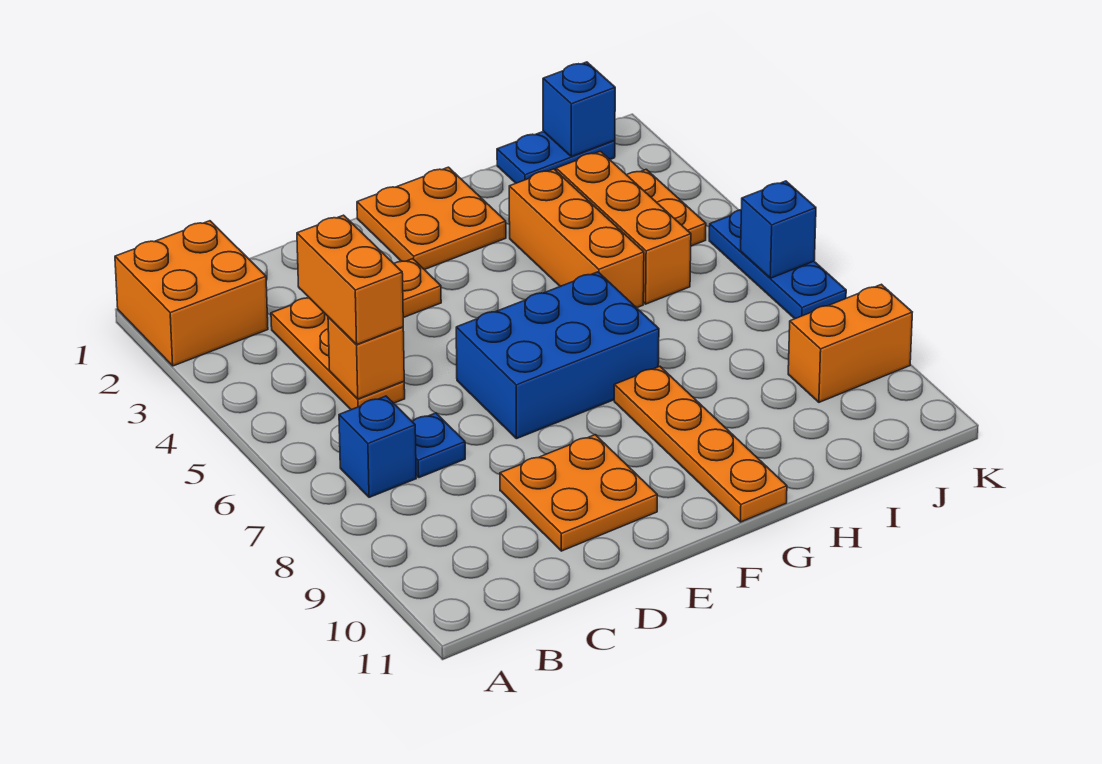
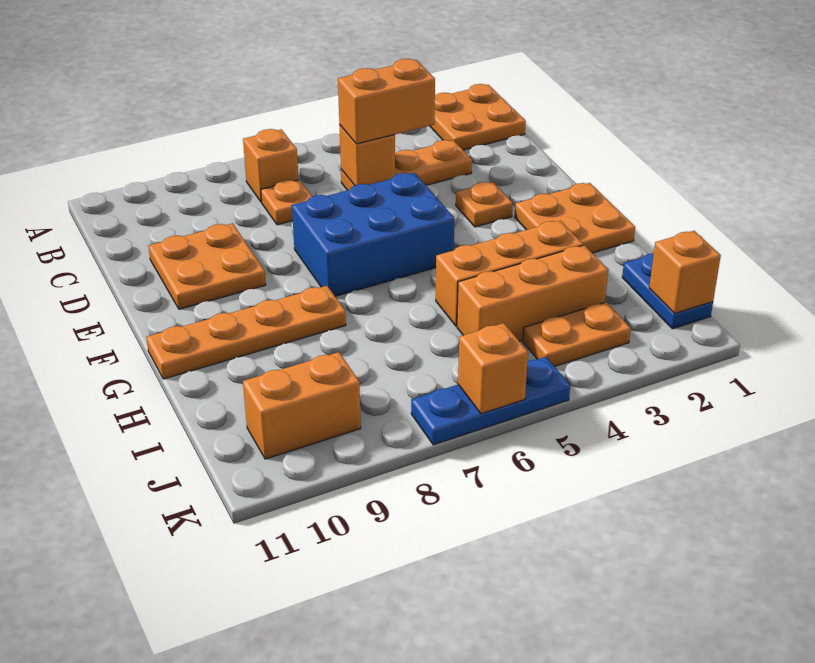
orange brick A1:B2 level 1 -> orange plate A1:B2 level 1
blue brick B7 level 1 -> orange brick B7 level 1
blue plate C7 level 1 -> orange plate C7 level 1
blue brick E6:G7 level 1 -> blue brick E5:F7 level 1
blue brick J1 level 2 -> orange brick J1 level 2
orange brick J9:K9 level 1 -> orange brick J9:J10 level 1
blue brick K6 level 2 -> orange brick K6 level 2

